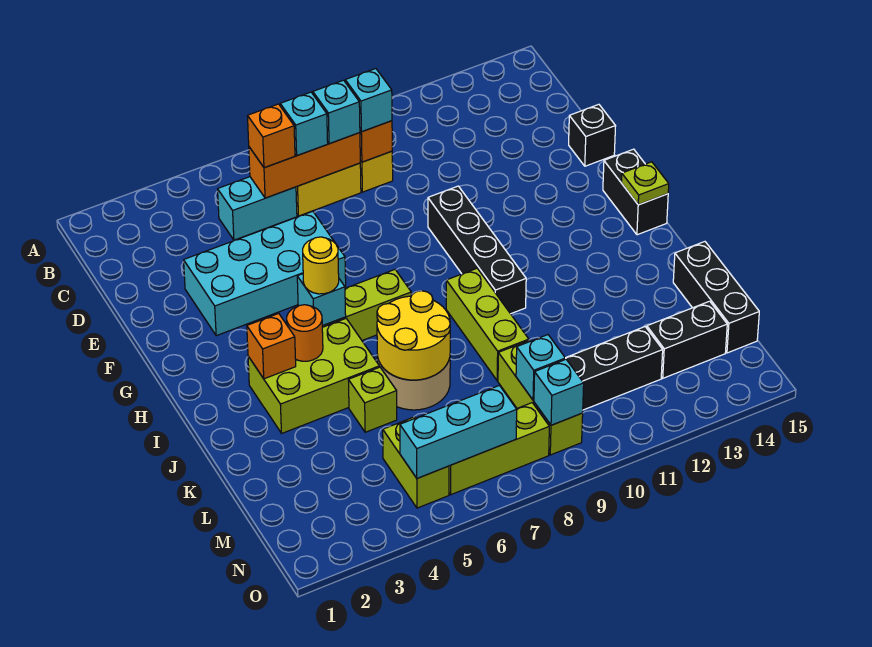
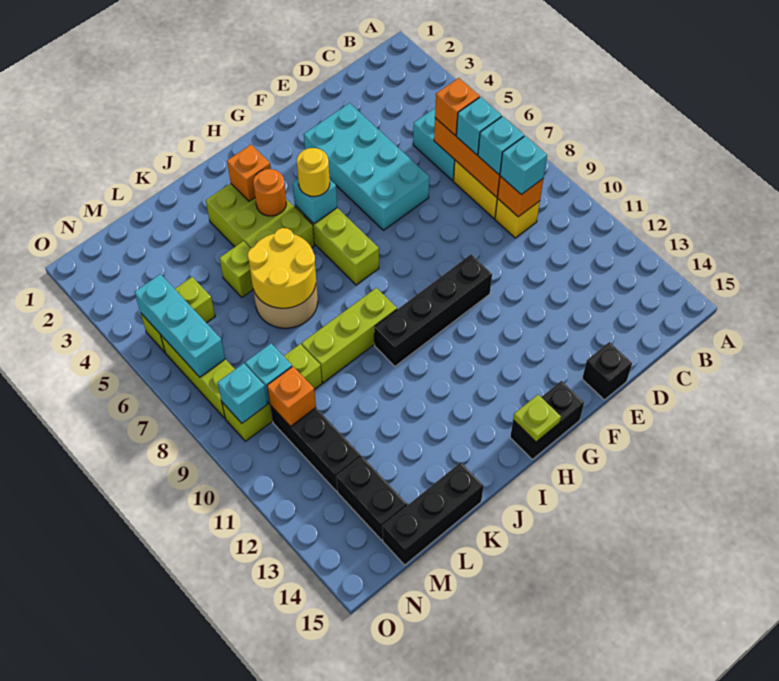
none -> orange brick M10 level 2

